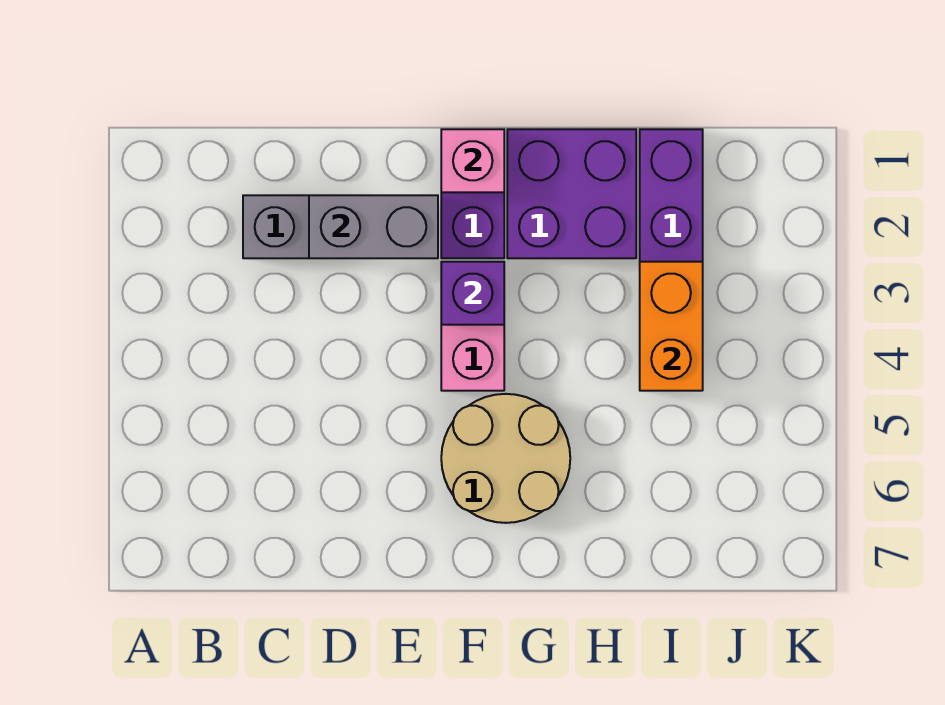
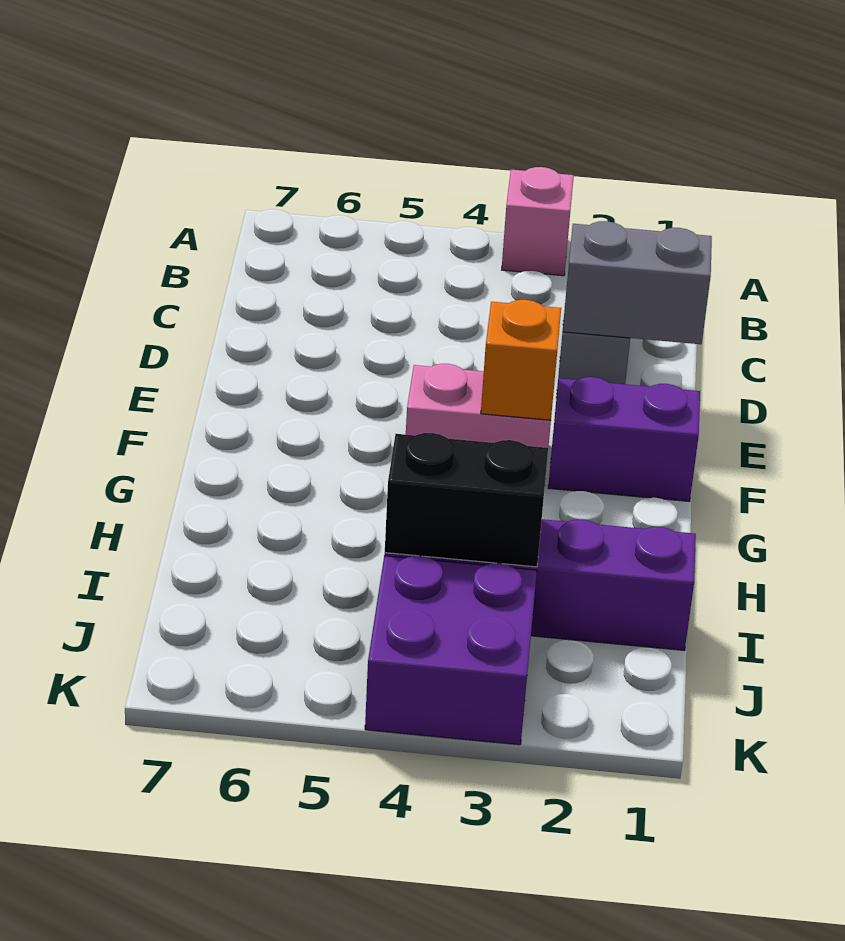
grey brick D2:E2 level 2 -> grey brick D1:D2 level 2
pink brick F1 level 2 -> pink brick A3 level 1
purple brick F3 level 2 -> orange brick F3 level 2
tan round brick F5:G6 level 1 -> none
purple brick G1:H2 level 1 -> purple brick J3:K4 level 1
orange brick I3:I4 level 2 -> black brick I3:I4 level 2

